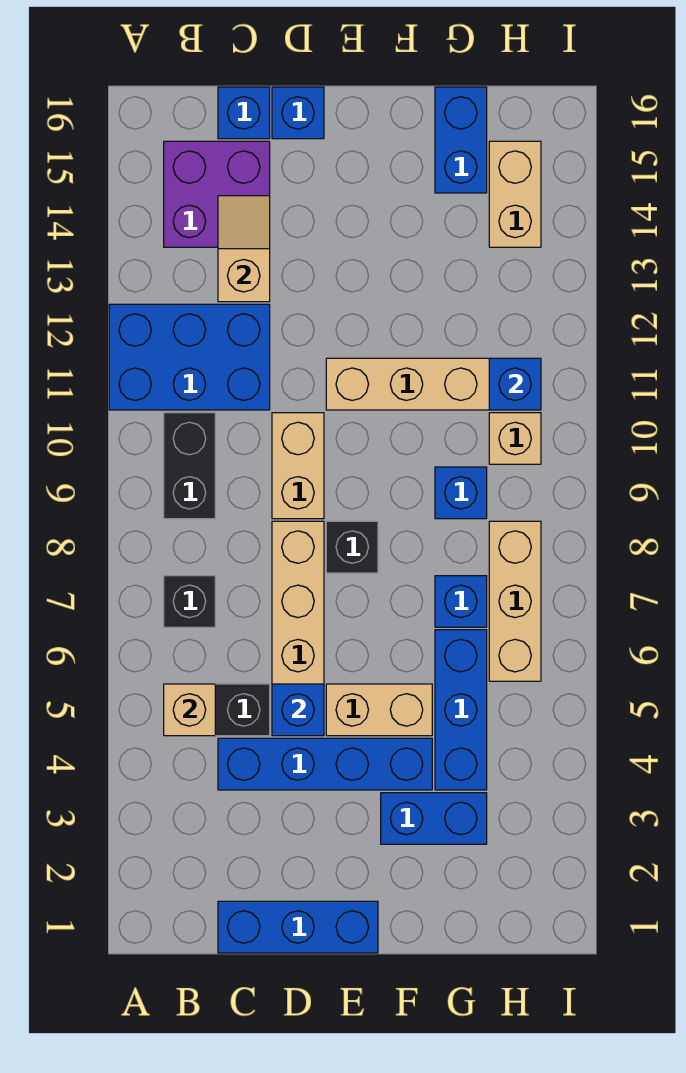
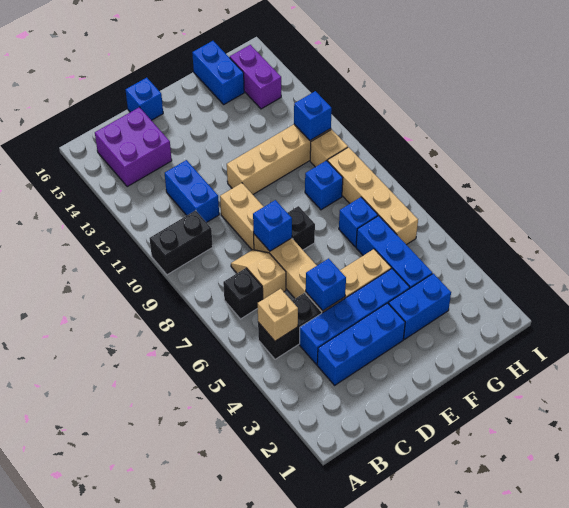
blue brick A11:C12 level 1 -> blue brick C11:C12 level 1
black brick B9:B10 level 1 -> black brick A10:B10 level 1
blue brick C1:E1 level 1 -> blue brick C3:E3 level 1
tan slope C13:C14 level 2 top 13 -> tan slope C7:C8 level 1 top 7
blue brick C16 level 1 -> blue brick D8 level 2
tan brick H6:H8 level 1 -> tan brick H6:H9 level 1
tan brick H14:H15 level 1 -> purple brick H14:H15 level 1

